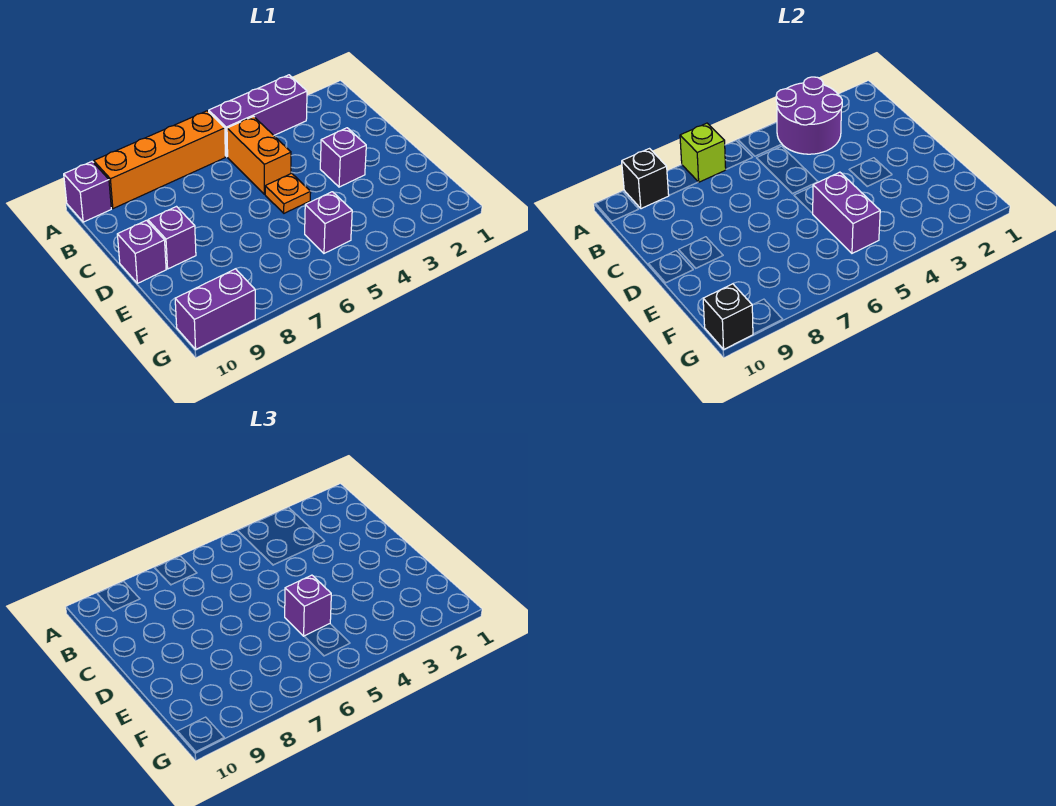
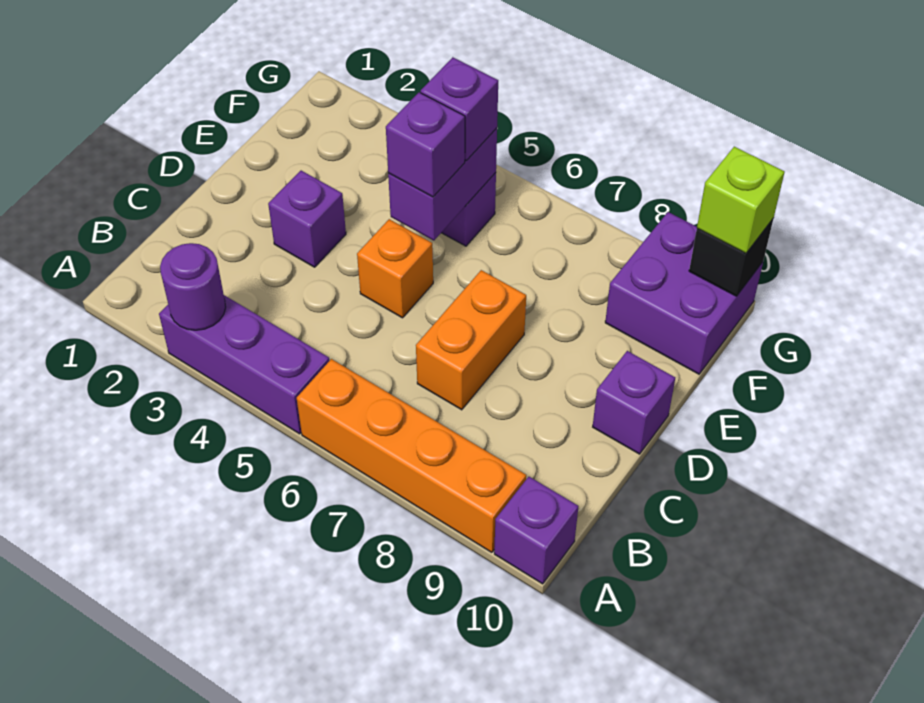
purple round brick A3:B4 level 2 -> purple round brick A3 level 2
lime brick A7 level 2 -> lime brick G10 level 3
black brick A9 level 2 -> none
orange brick B5:C5 level 1 -> orange brick C7:D7 level 1
orange plate D5 level 1 -> orange brick D5 level 1
purple brick D9 level 1 -> purple brick F5 level 3
purple brick G9:G10 level 1 -> purple brick F9:G10 level 1

